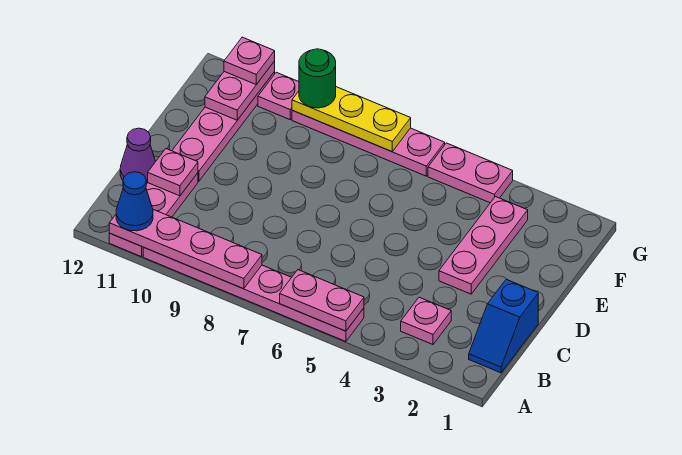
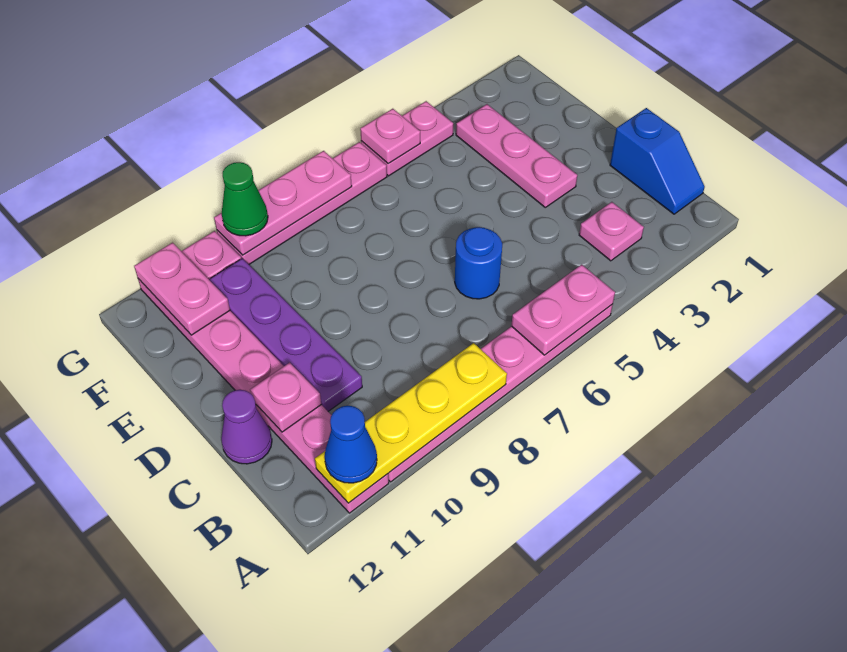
pink plate A8:A11 level 2 -> yellow plate A8:A11 level 2
none -> blue round brick C6 level 1
none -> purple plate C10:F10 level 1
yellow plate G7:G9 level 2 -> pink plate G7:G9 level 2
green round brick G9 level 3 -> green cone G9 level 3
pink plate G11 level 3 -> pink plate G5 level 2

